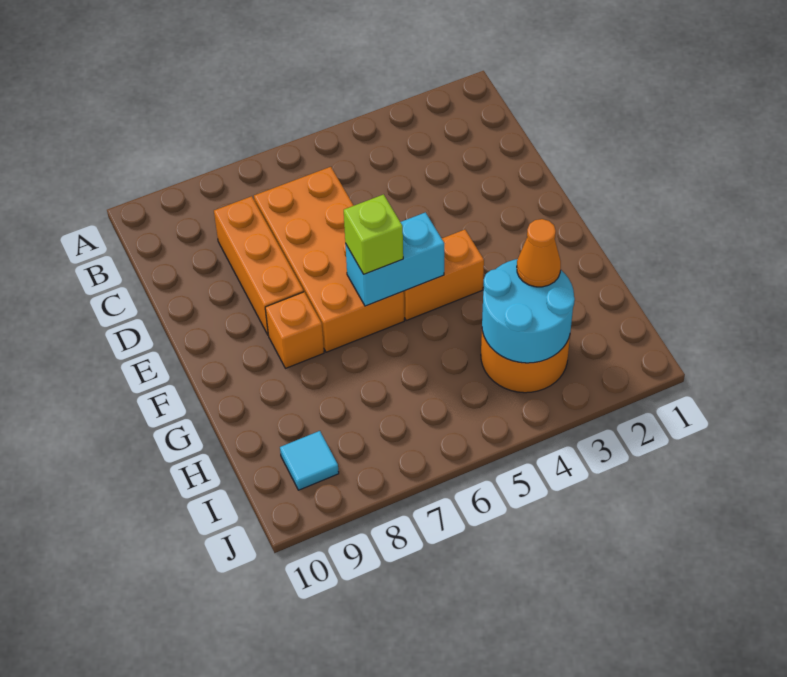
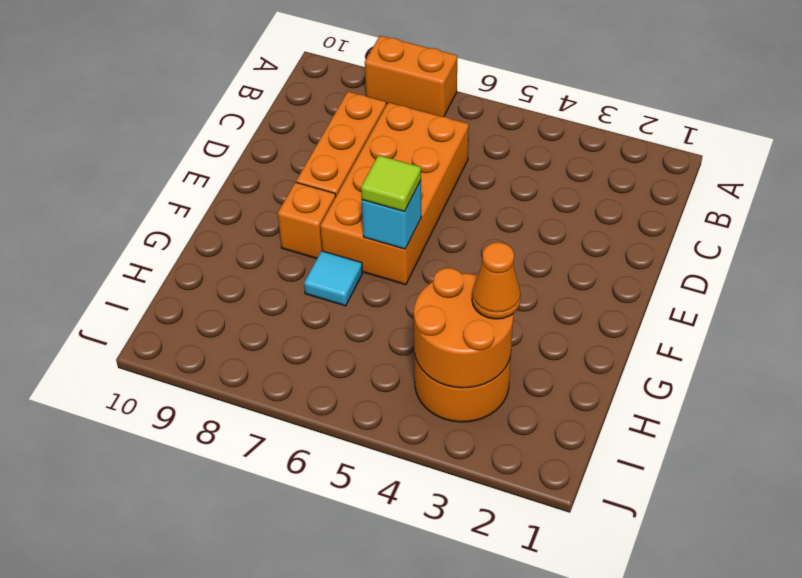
orange brick F4:F5 level 1 -> orange brick A7:A8 level 1
cyan brick F5:F6 level 2 -> cyan brick F6 level 2
lime brick F6 level 3 -> lime tile F6 level 3
cyan round brick H3:I4 level 2 -> orange round brick H3:I4 level 2
cyan tile I9 level 1 -> cyan tile G7 level 1

